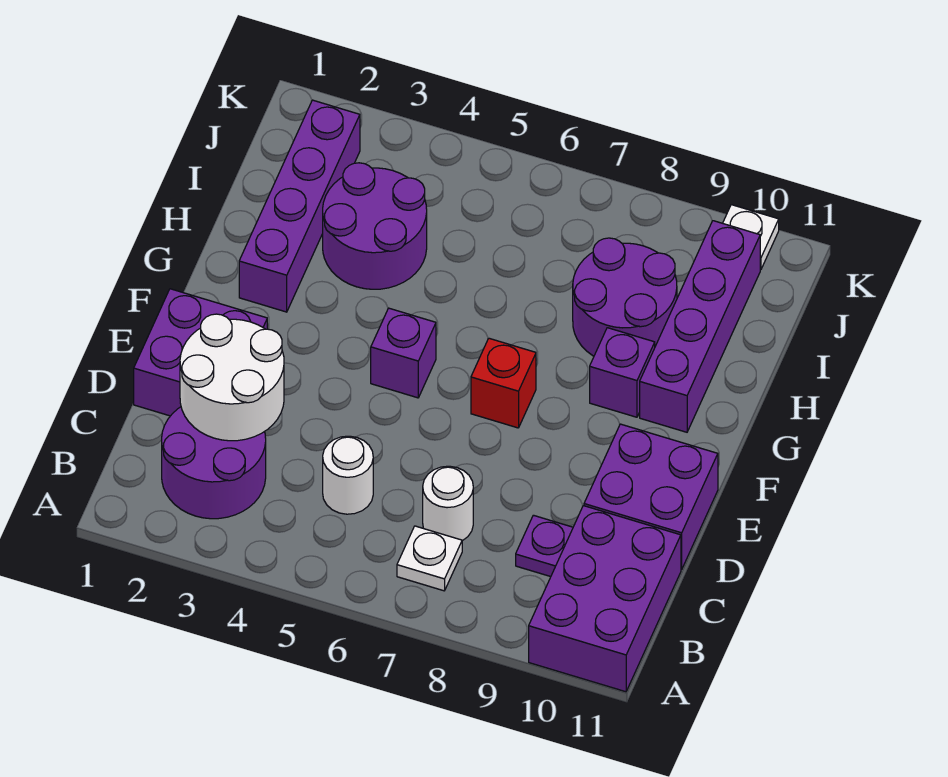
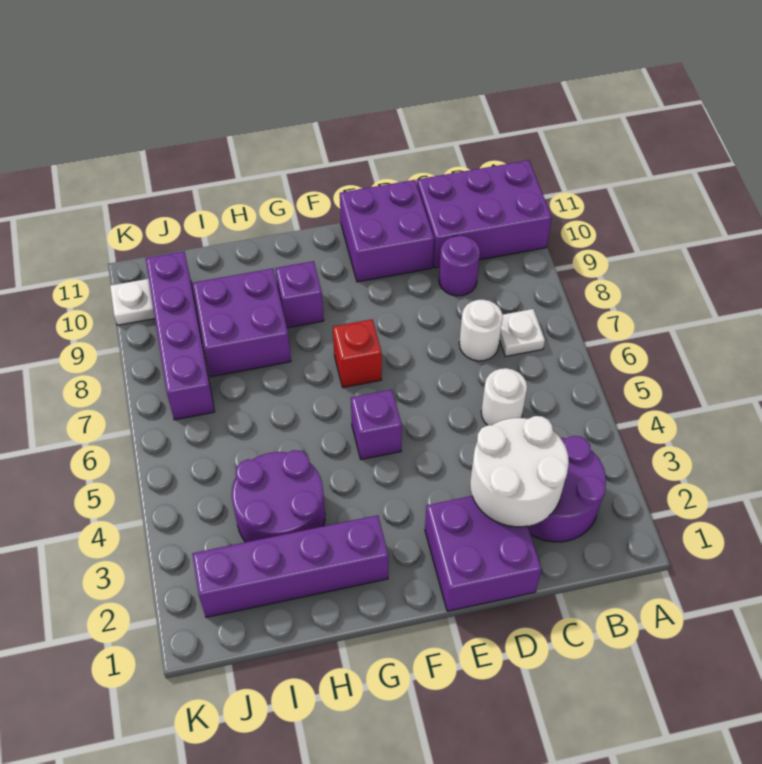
purple plate C9 level 1 -> purple round brick C9 level 1
purple brick G10:J10 level 1 -> purple brick J7:J10 level 1
purple round brick H8:I9 level 1 -> purple brick H8:I9 level 1

